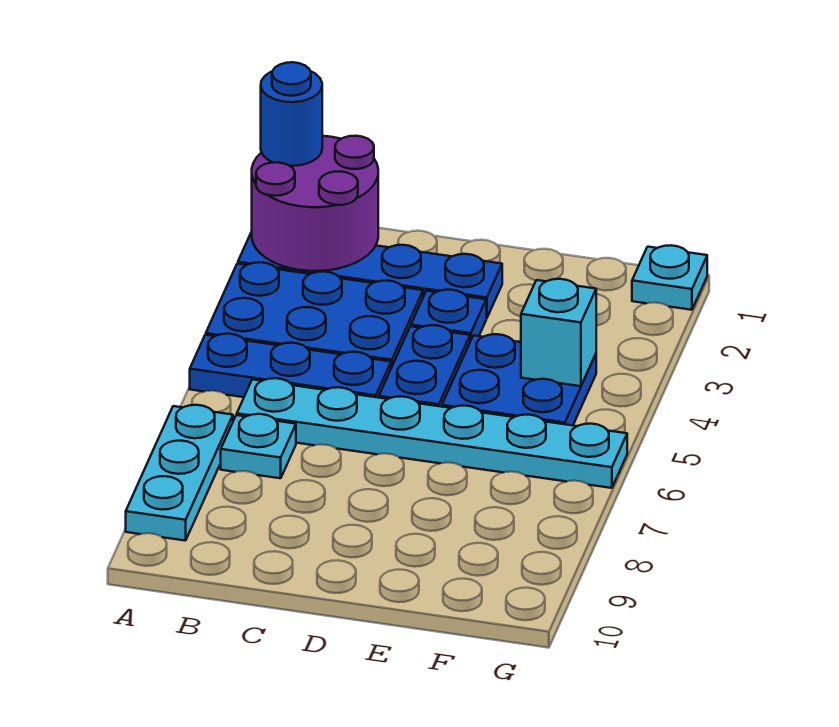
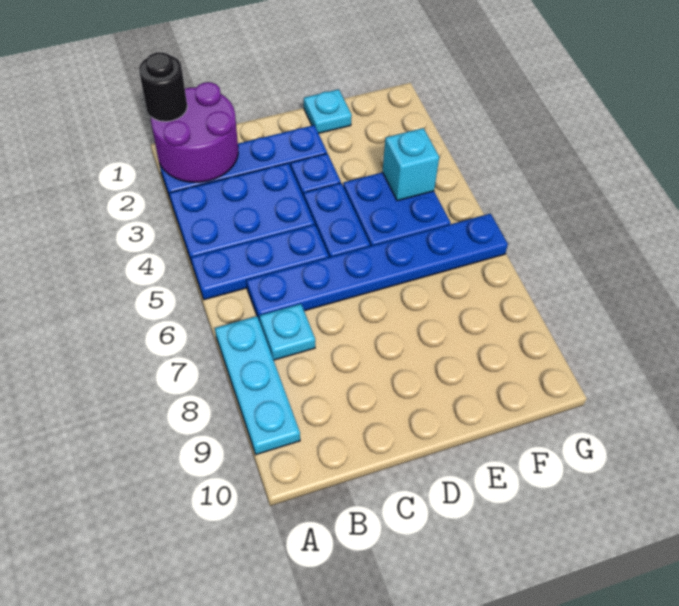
blue round brick A1 level 3 -> black round brick A1 level 3
cyan plate B6:G6 level 1 -> blue plate B6:G6 level 1
cyan plate G1 level 1 -> cyan plate E1 level 1

